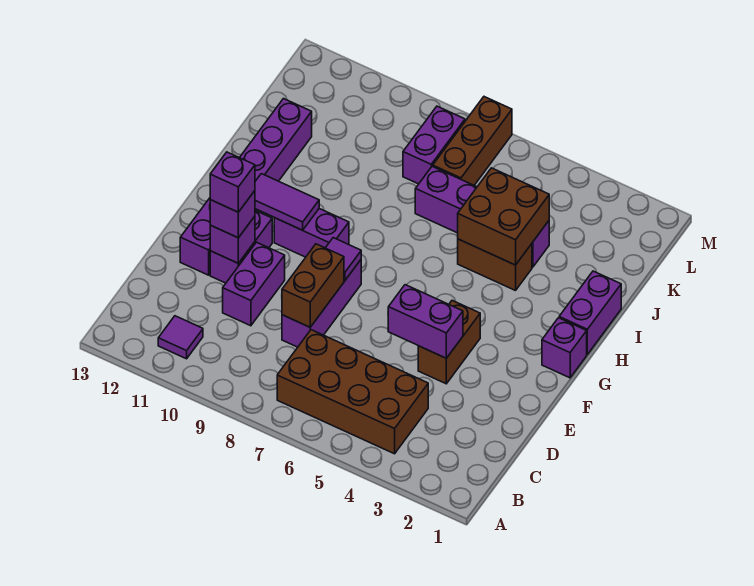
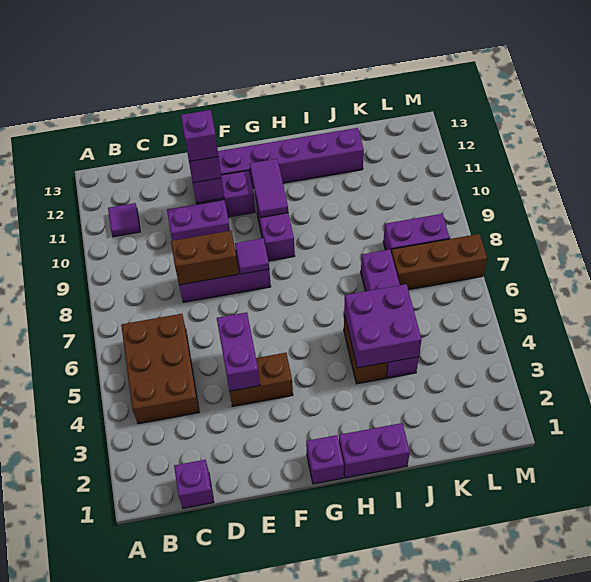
brown brick B4:C7 level 1 -> brown brick B4:C6 level 1
none -> purple brick C1 level 1
brown brick I4:J5 level 2 -> purple brick I4:J5 level 2

